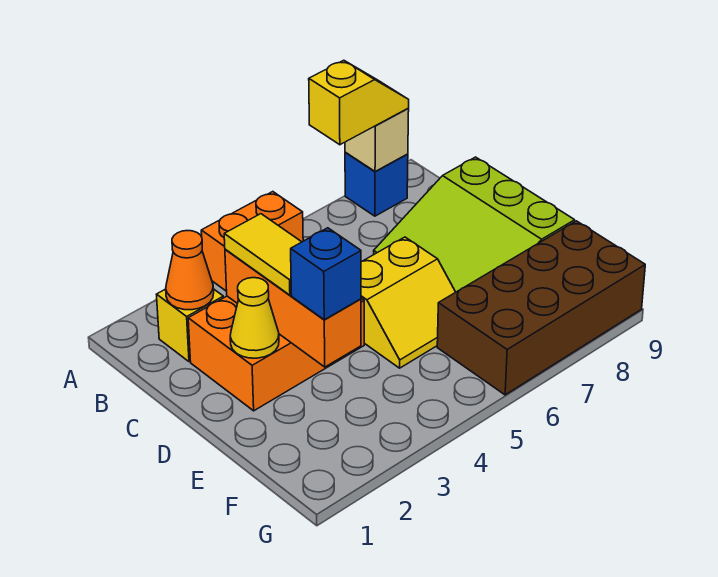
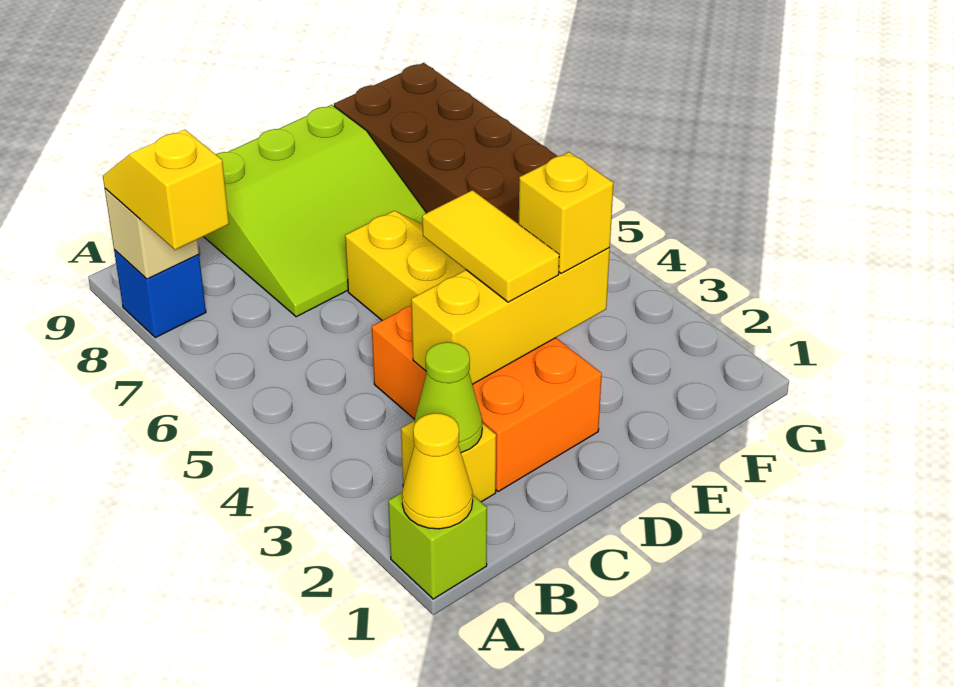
none -> lime brick A1 level 1
orange brick A4:A5 level 1 -> none
orange cone B2 level 2 -> lime cone B2 level 2
orange brick C3:E3 level 2 -> yellow brick C3:E3 level 2
yellow tile C3:D3 level 3 -> yellow tile D3:D4 level 3
yellow cone D2 level 2 -> yellow cone A1 level 2
blue brick E3 level 3 -> yellow brick E3 level 3

